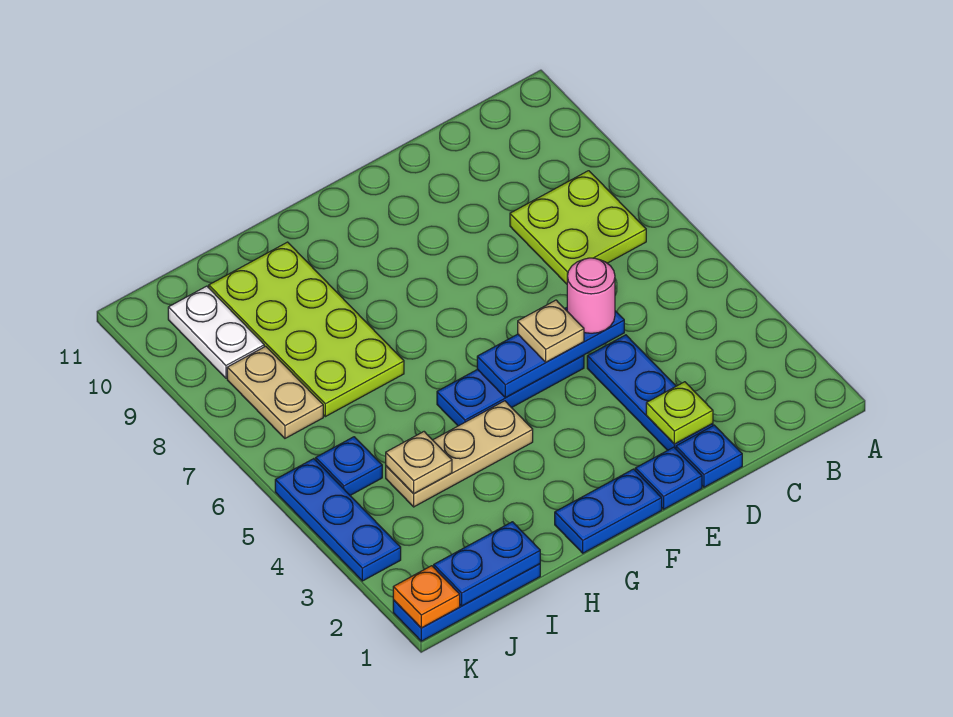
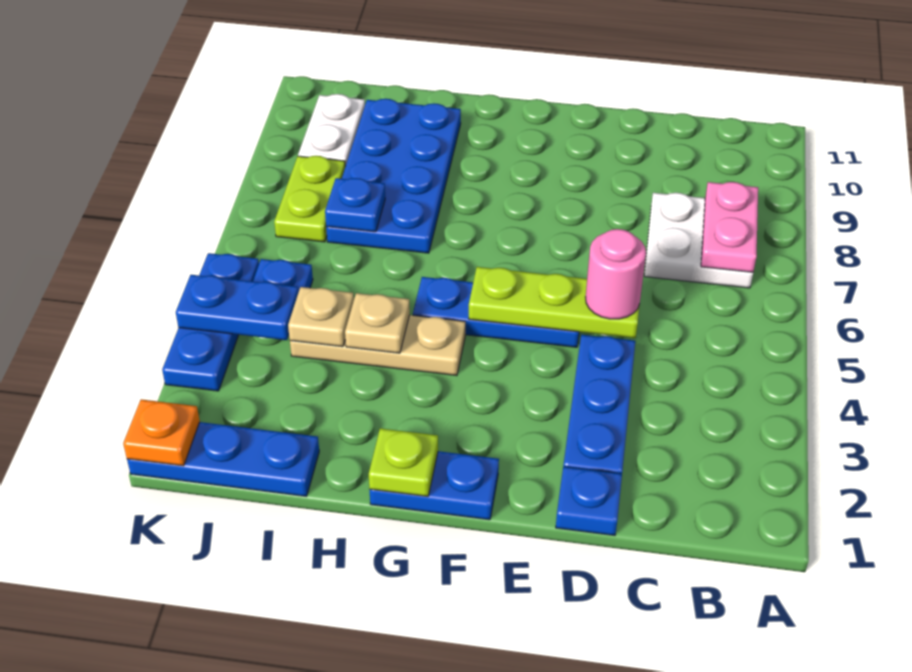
lime plate B7:C8 level 1 -> white plate B7:C8 level 1
none -> pink plate B7:B8 level 2
lime plate D2 level 2 -> lime plate G1 level 2
blue plate D5:F5 level 2 -> lime plate D5:F5 level 2
blue plate E1 level 1 -> blue plate I7 level 2
tan plate E5 level 3 -> tan plate H4 level 2
lime plate H7:I10 level 1 -> blue plate H7:I10 level 1
blue plate I1:J1 level 2 -> blue plate J4:K4 level 2
tan plate J7:J8 level 1 -> lime plate J7:J8 level 1

